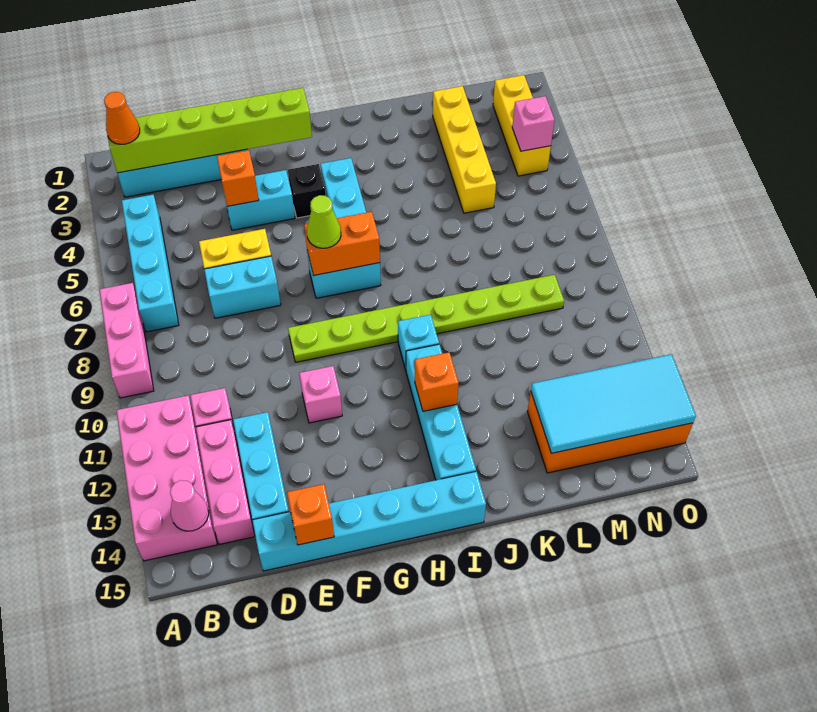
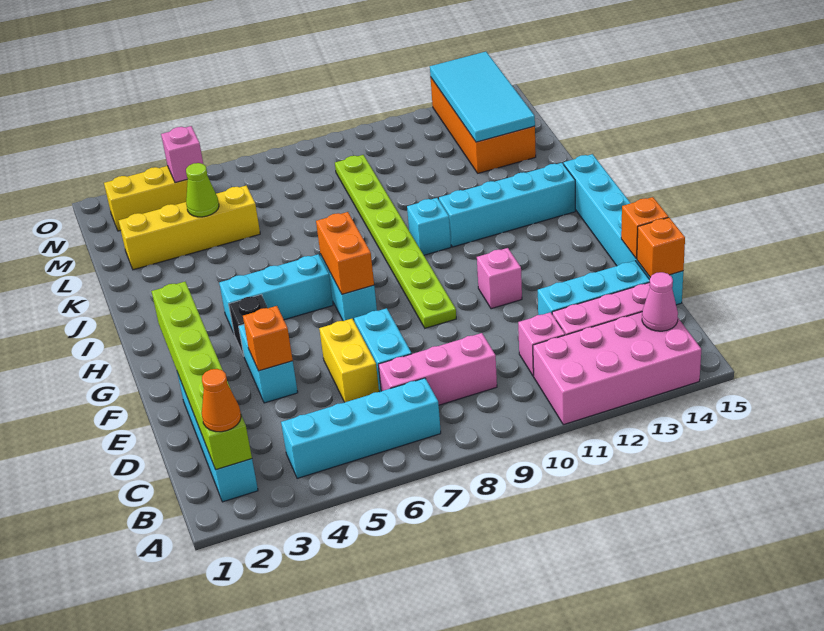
pink brick A7:A9 level 1 -> pink brick C7:C9 level 1
lime cone G7 level 3 -> lime cone L4 level 2
orange brick I12 level 2 -> orange brick D15 level 2

